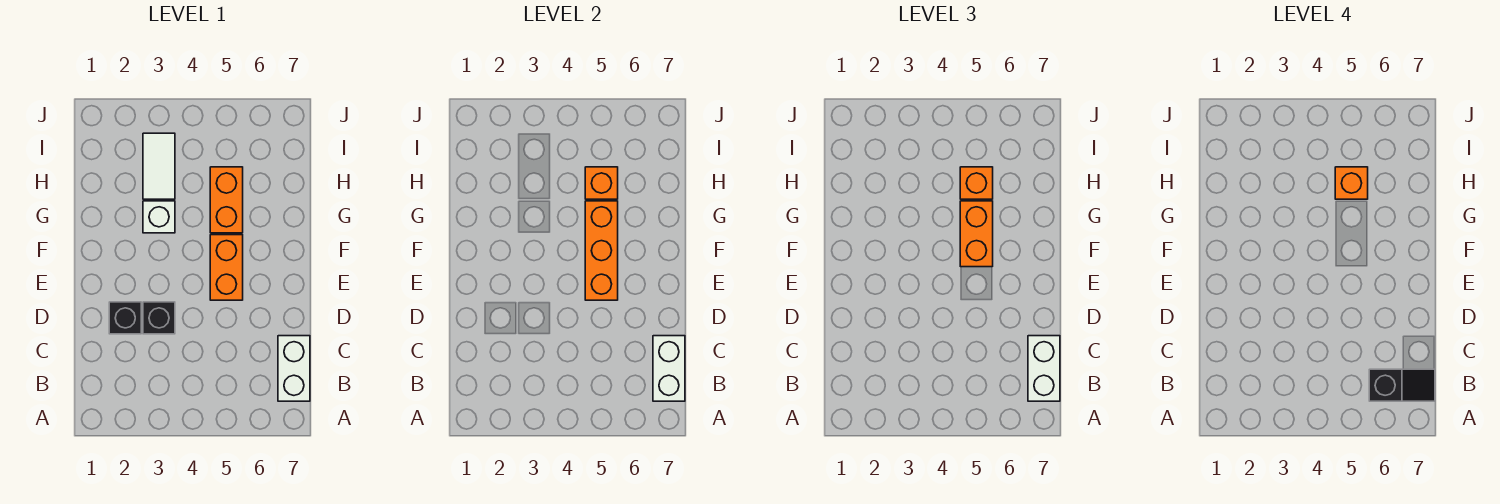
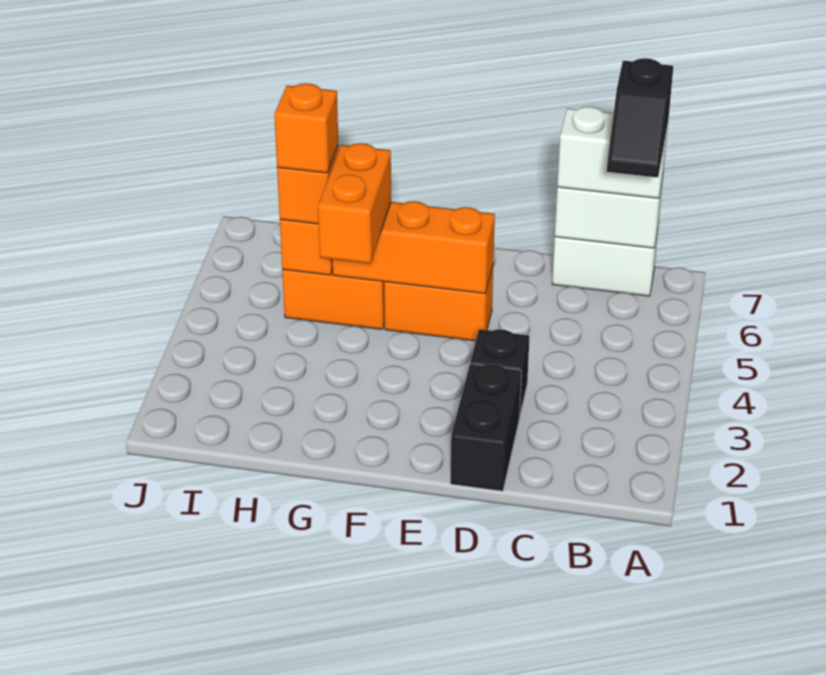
black slope B6:B7 level 4 top 6 -> black slope B6:B7 level 4 top 7
black brick D2 level 1 -> black brick D1:D2 level 1
orange brick F5:G5 level 3 -> orange brick G4:G5 level 3
white brick G3 level 1 -> none
white tile H3:I3 level 1 -> none

